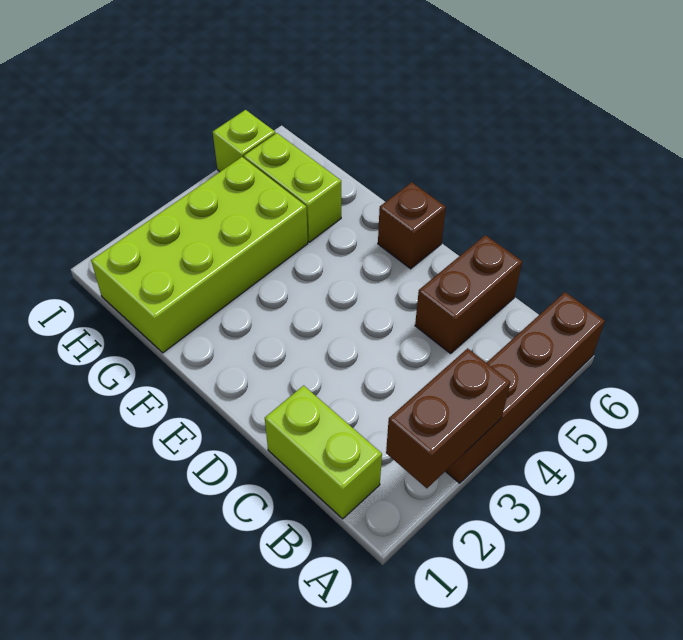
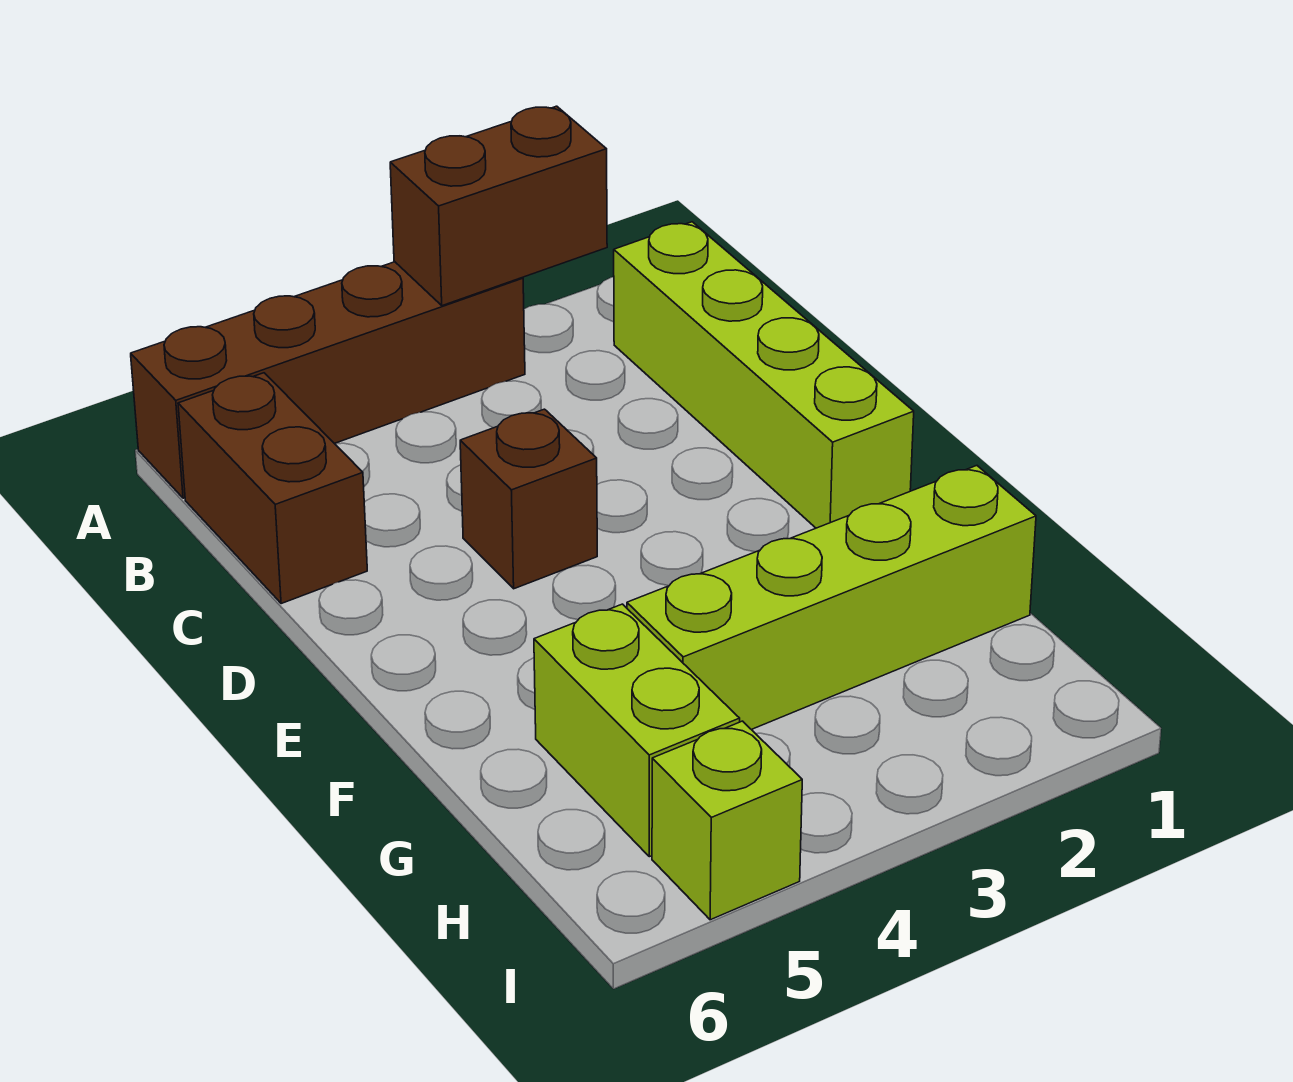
lime brick B1:C1 level 1 -> lime brick B1:E1 level 1
brown brick C5:C6 level 1 -> brown brick B6:C6 level 1
brown brick E6 level 1 -> brown brick D4 level 1
lime brick G1:H4 level 1 -> lime brick G1:G4 level 1

